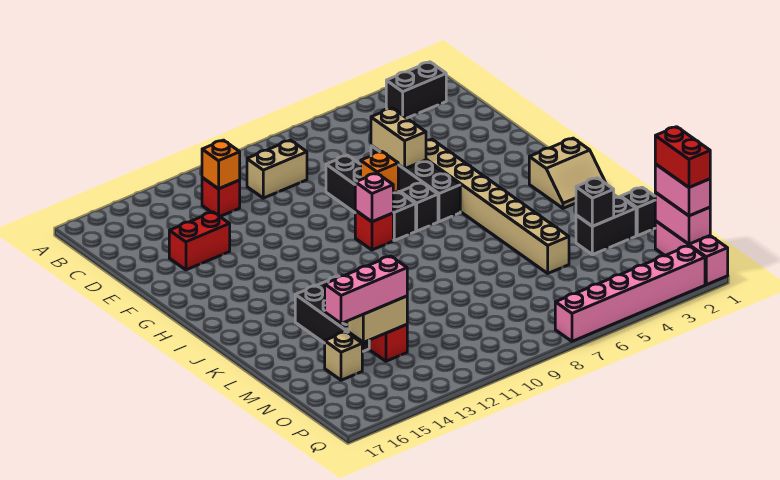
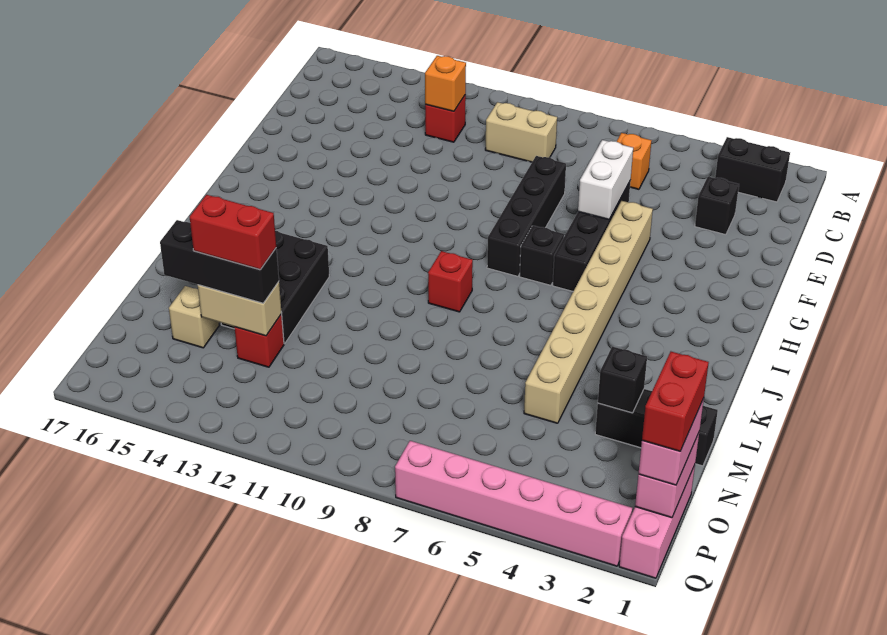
none -> black brick D3 level 1
tan brick E6:F6 level 2 -> white brick E6:F6 level 2
red brick E14:E15 level 1 -> red brick N13:N14 level 4
orange brick G8 level 2 -> orange brick C6 level 1
red brick H9 level 1 -> red brick J9 level 1
pink brick H9 level 2 -> none
tan slope I1:J2 level 1 top I -> none
pink brick N13:N15 level 3 -> black brick N13:N15 level 3

